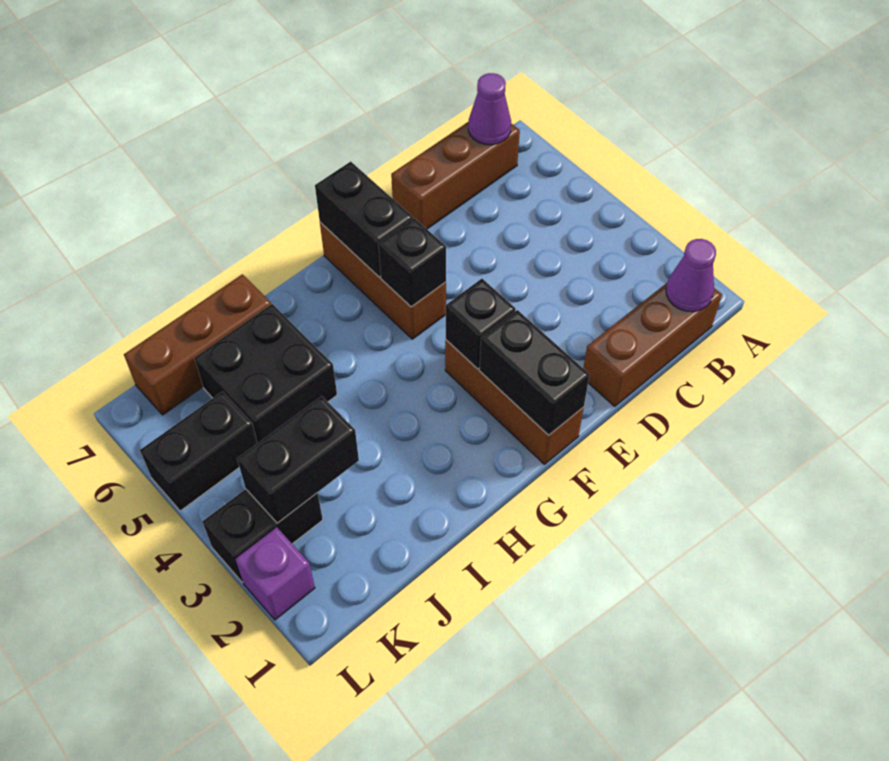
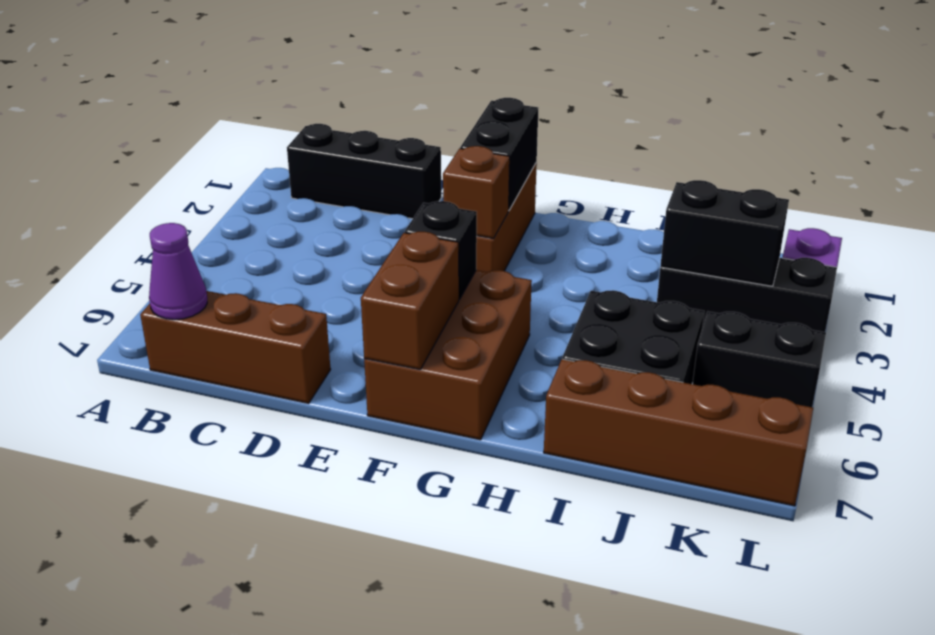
brown brick B1:D1 level 1 -> black brick B1:D1 level 1
purple cone B1 level 2 -> none
black brick F3 level 2 -> brown brick F3 level 2
brown brick F5:F7 level 1 -> brown brick F5:G7 level 1
black brick F6:F7 level 2 -> brown brick F6:F7 level 2
brown brick I7:K7 level 1 -> brown brick I7:L7 level 1
black brick K3:L3 level 1 -> black brick J3:L3 level 1

